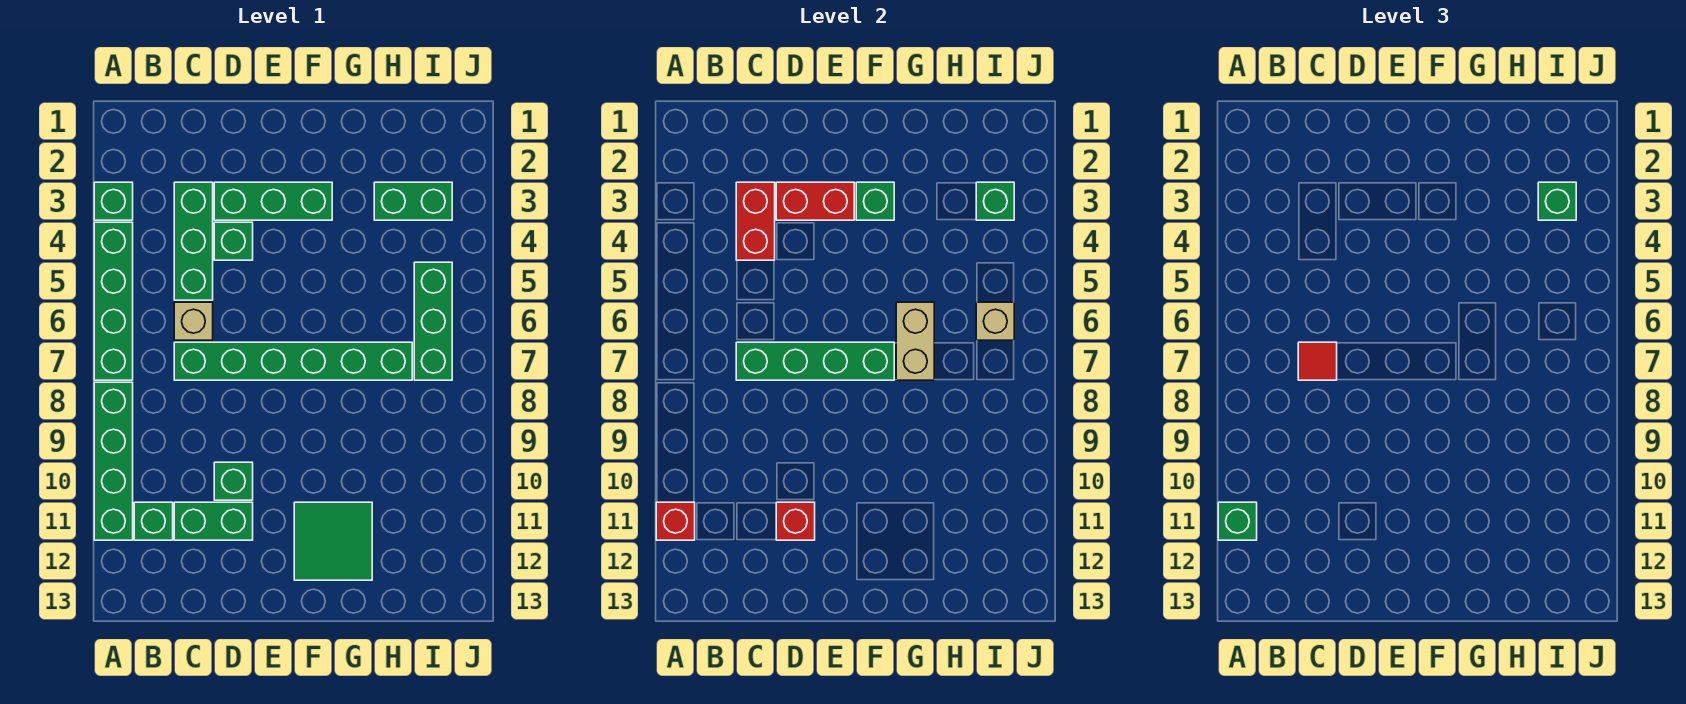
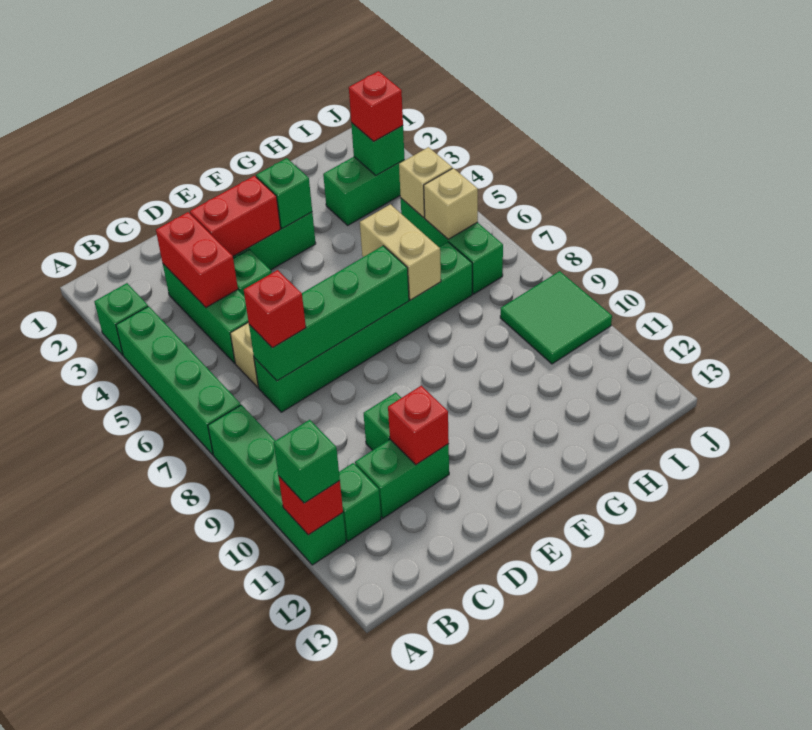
red tile C7 level 3 -> red brick C7 level 3
green tile F11:G12 level 1 -> green tile I9:J10 level 1
green brick I3 level 3 -> red brick I3 level 3
none -> tan brick I5 level 2

